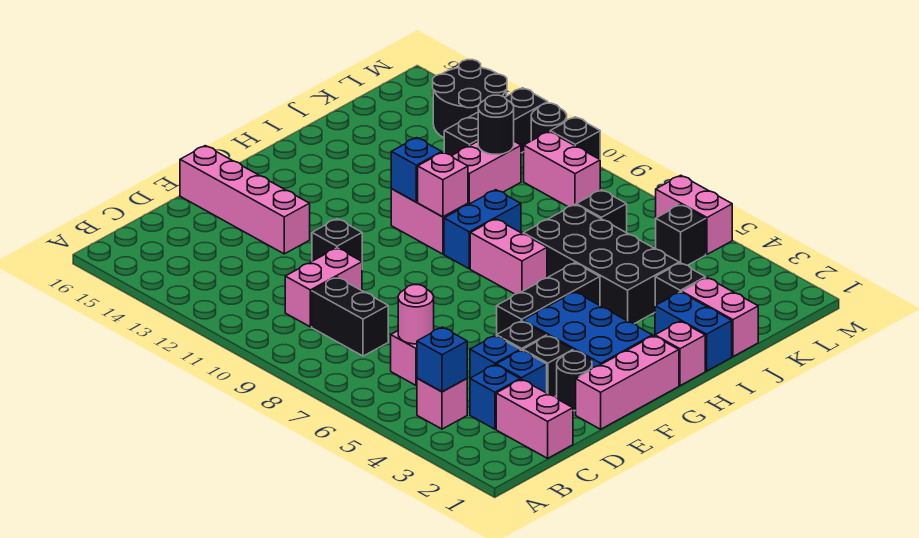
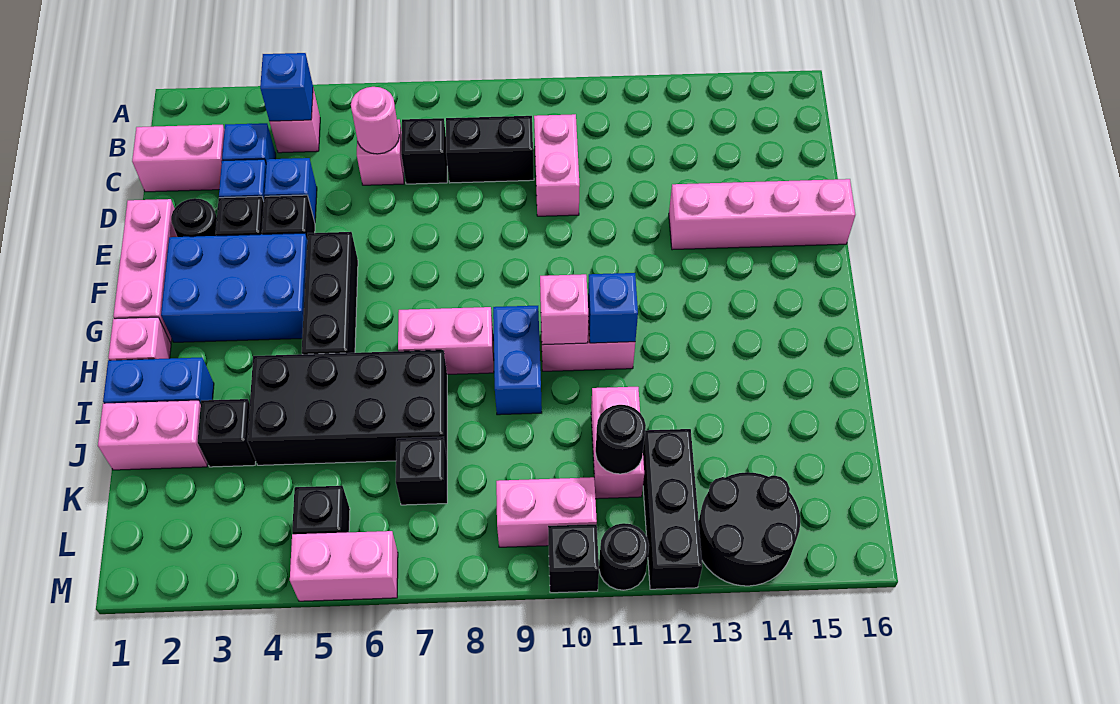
black brick E11 level 1 -> black brick C7 level 1

